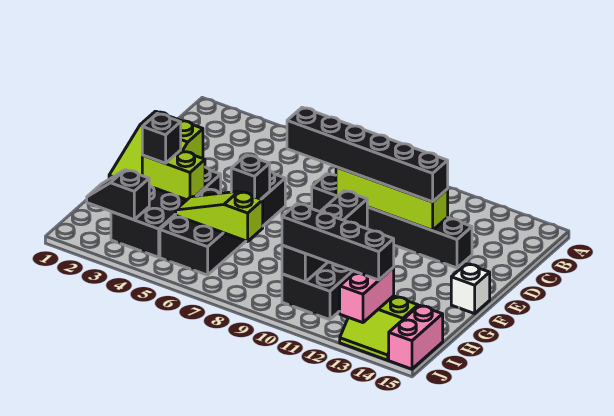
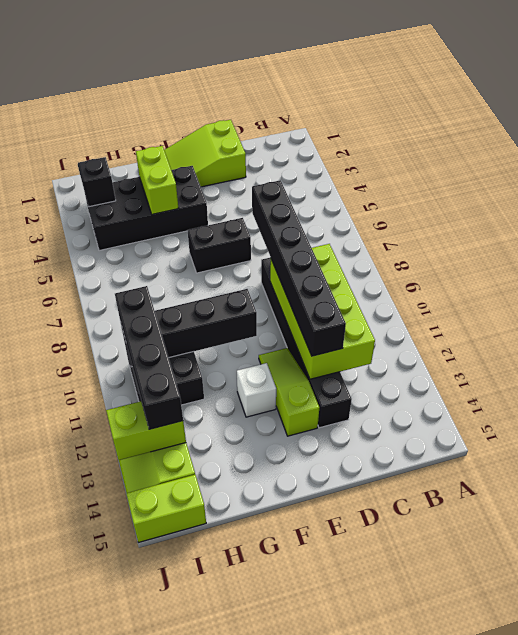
lime brick D9:D12 level 2 -> lime brick C9:D12 level 2
black brick F6 level 2 -> none
white brick F15 level 1 -> white brick F12 level 1
black brick G3 level 3 -> none
black brick G5:I6 level 1 -> none
lime slope H5:H7 level 2 top 7 -> lime slope E11:E13 level 1 top 13
pink brick I13:J13 level 2 -> lime brick I13:J13 level 2
pink brick I15:J15 level 1 -> lime brick I15:J15 level 1

